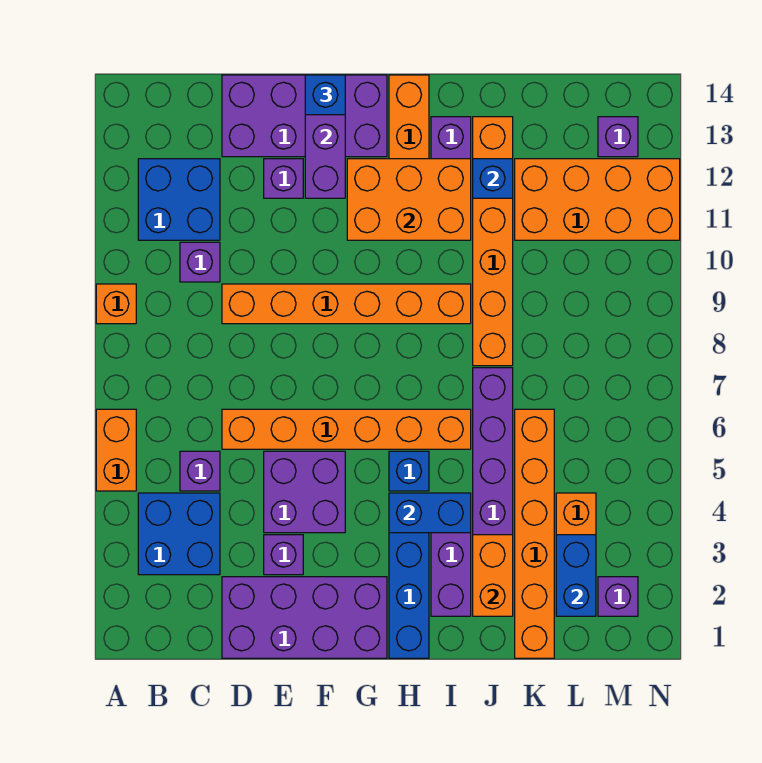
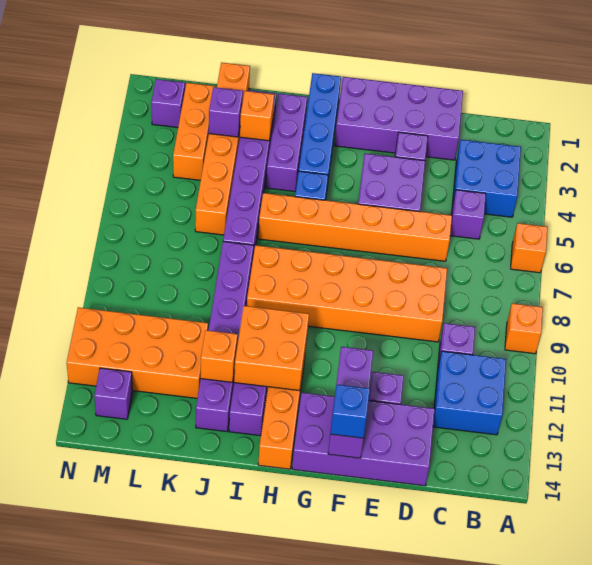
orange brick A5:A6 level 1 -> orange brick A6 level 1
orange brick D9:I9 level 1 -> orange brick D8:I9 level 1
orange brick G11:I12 level 2 -> orange brick H11:I12 level 2
blue brick H4:I4 level 2 -> none
orange brick J2:J3 level 2 -> orange brick J3 level 2
orange brick J8:J13 level 1 -> purple brick J8:J13 level 1
blue brick J12 level 2 -> orange brick J12 level 2
none -> purple brick K3 level 2
blue brick L2:L3 level 2 -> none

